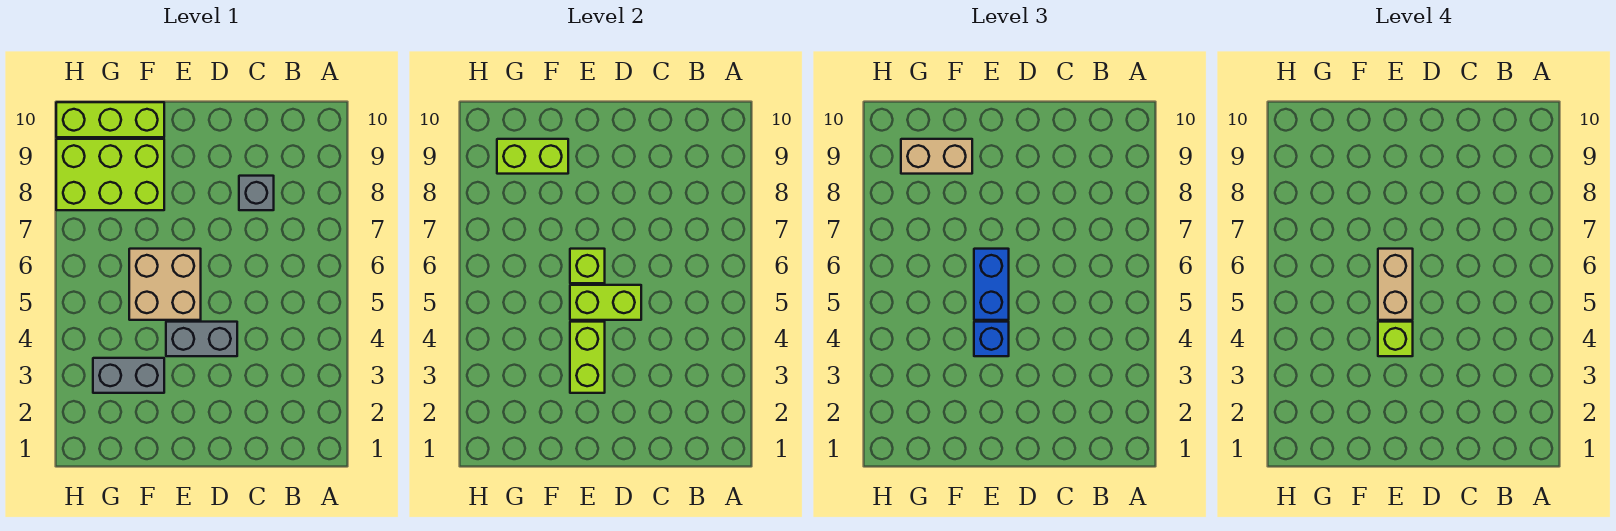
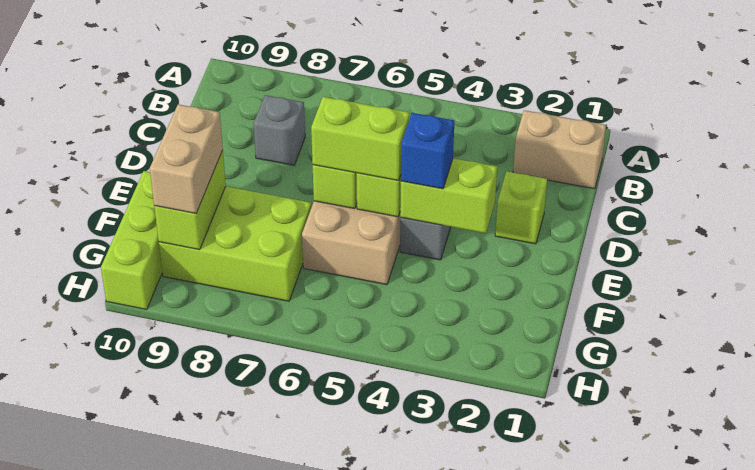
lime brick E4 level 4 -> lime brick D2 level 1
blue brick E5:E6 level 3 -> lime brick E5:E6 level 3
tan brick E5:E6 level 4 -> tan brick B1:B2 level 1
grey brick F3:G3 level 1 -> none
lime brick F8:H9 level 1 -> lime brick F7:G9 level 1

